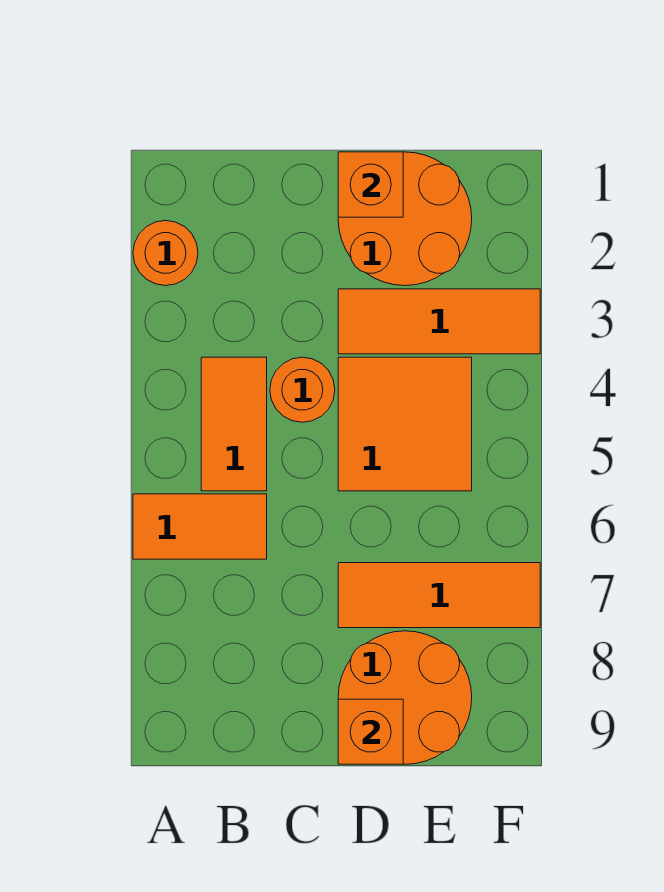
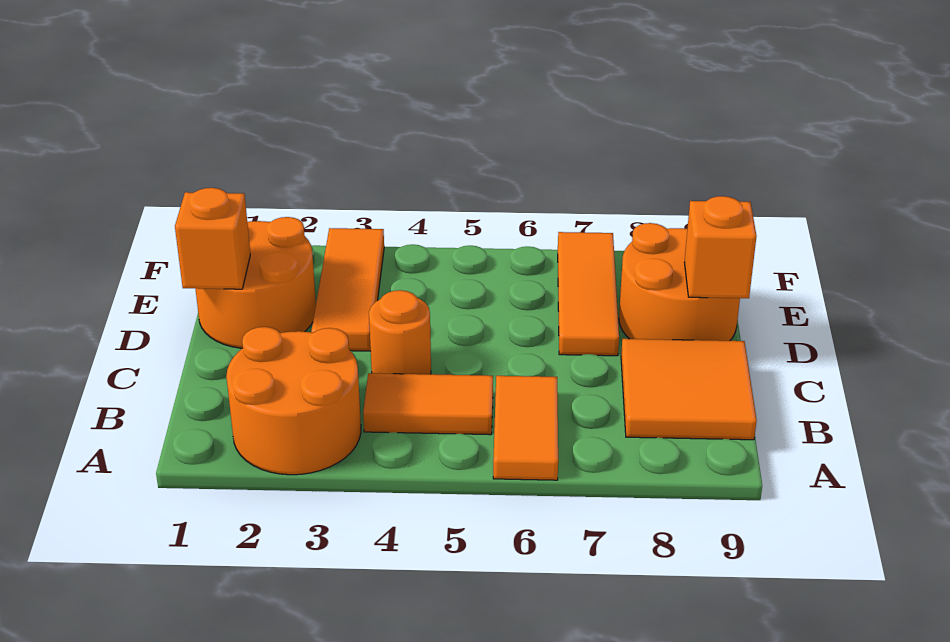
orange round brick A2 level 1 -> orange round brick A2:B3 level 1
orange tile D4:E5 level 1 -> orange tile B8:C9 level 1

